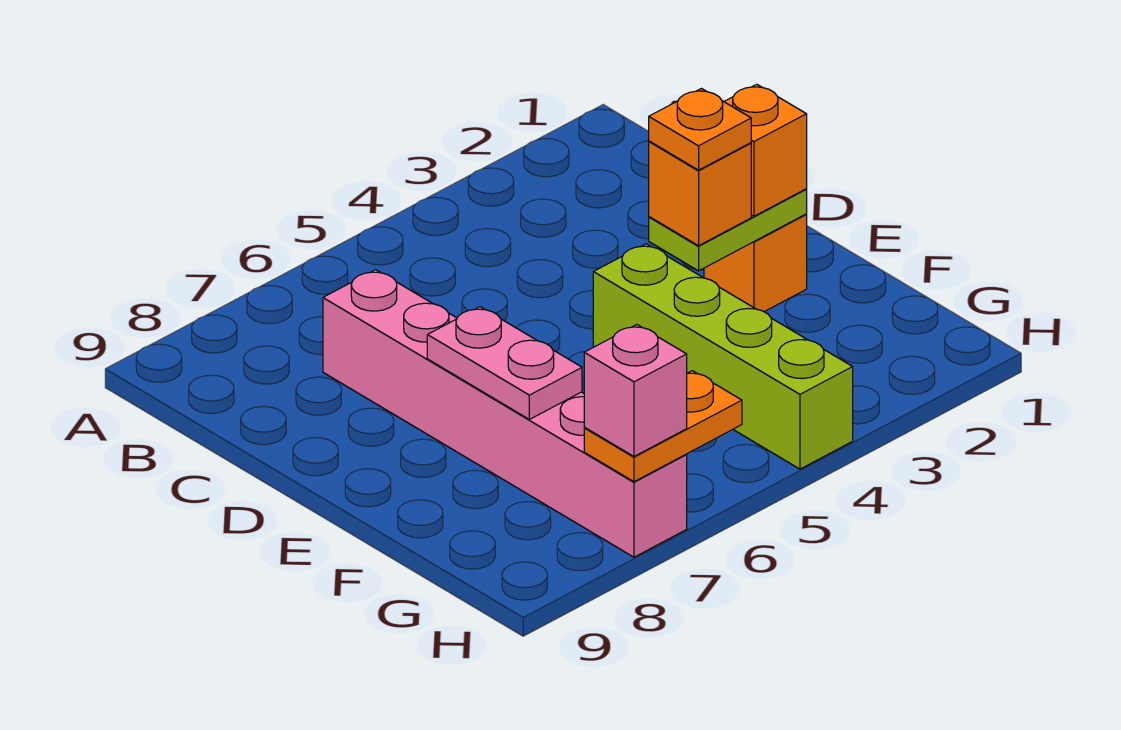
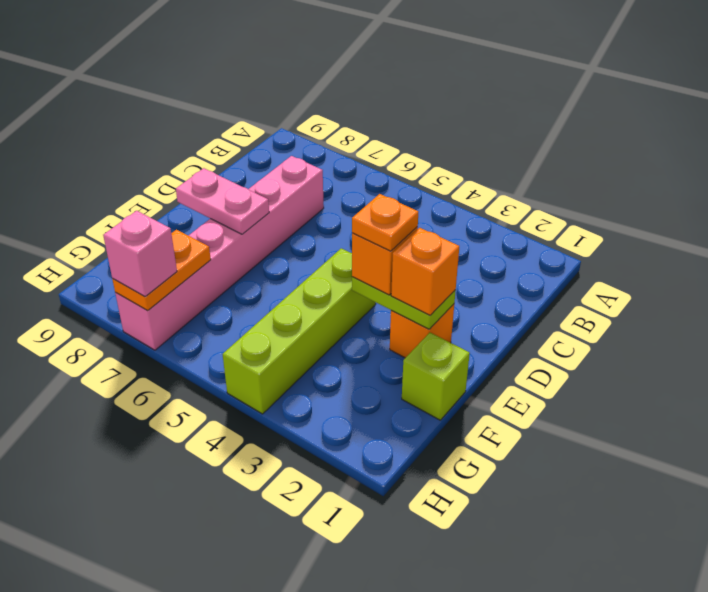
pink plate E7:F7 level 2 -> pink plate E7:E8 level 2
none -> lime brick F1 level 1
orange plate H6:H7 level 2 -> orange plate G7:H7 level 2

